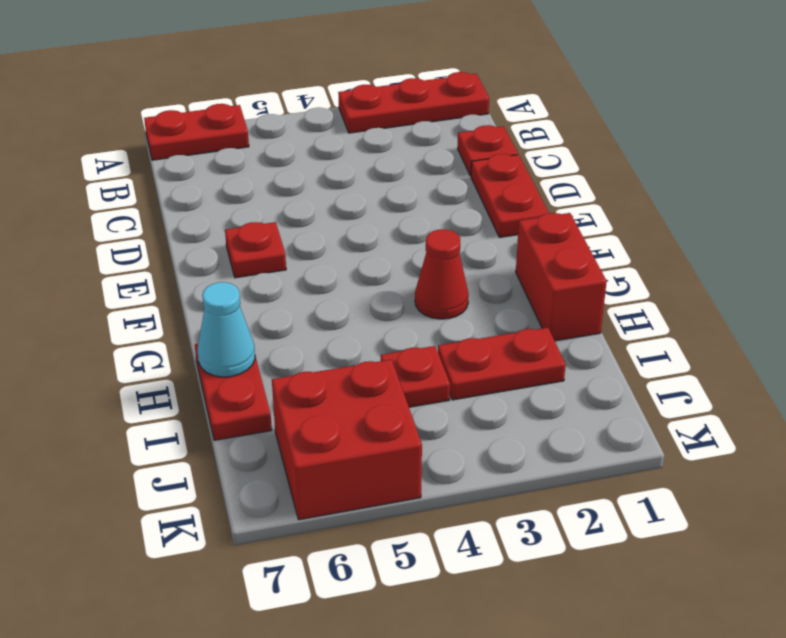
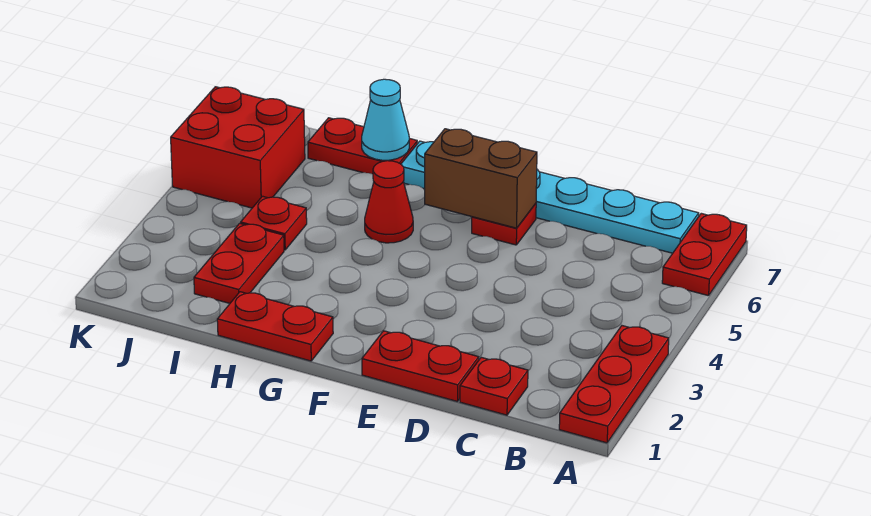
none -> cyan plate B7:G7 level 1
none -> brown brick E6:F6 level 2
red brick G1:H1 level 1 -> red plate G1:H1 level 1
red cone G3 level 1 -> red cone G5 level 1

